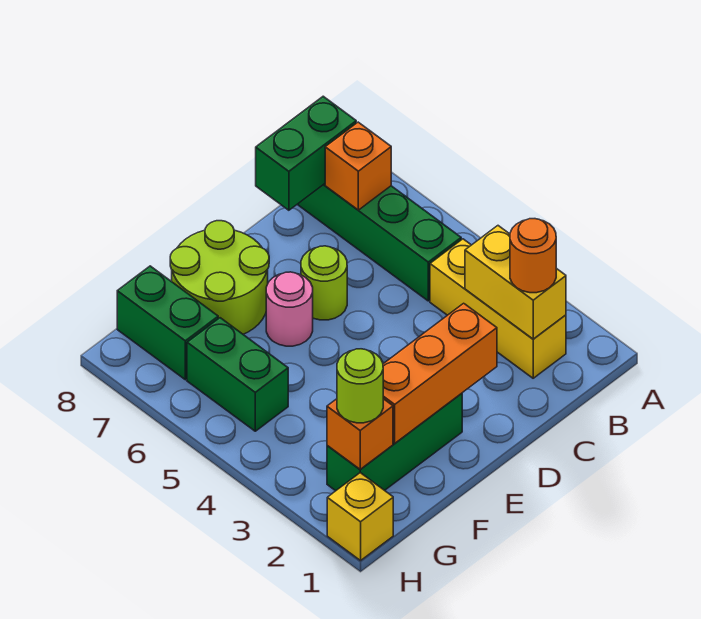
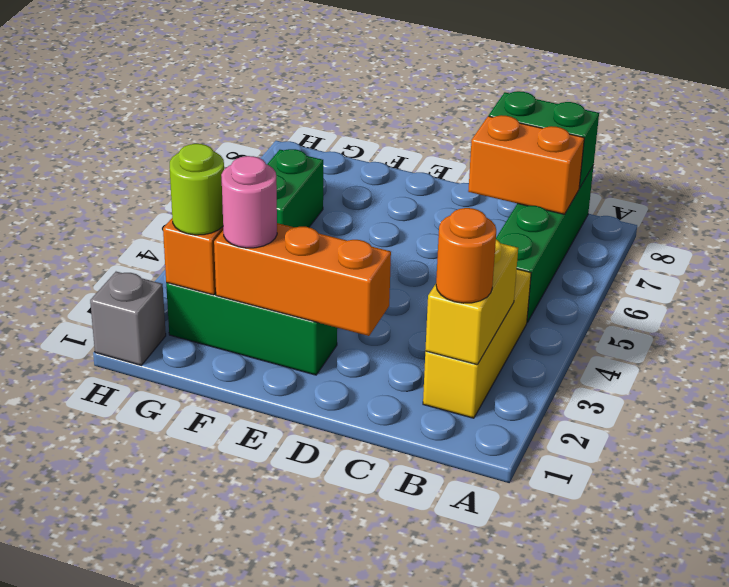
orange brick B7 level 2 -> orange brick B7:C7 level 2
lime round brick D6 level 1 -> none
pink round brick E6 level 1 -> pink round brick F2 level 3
lime round brick E7:F8 level 1 -> none
green brick G7:G8 level 1 -> none
yellow brick H1 level 1 -> grey brick H1 level 1

